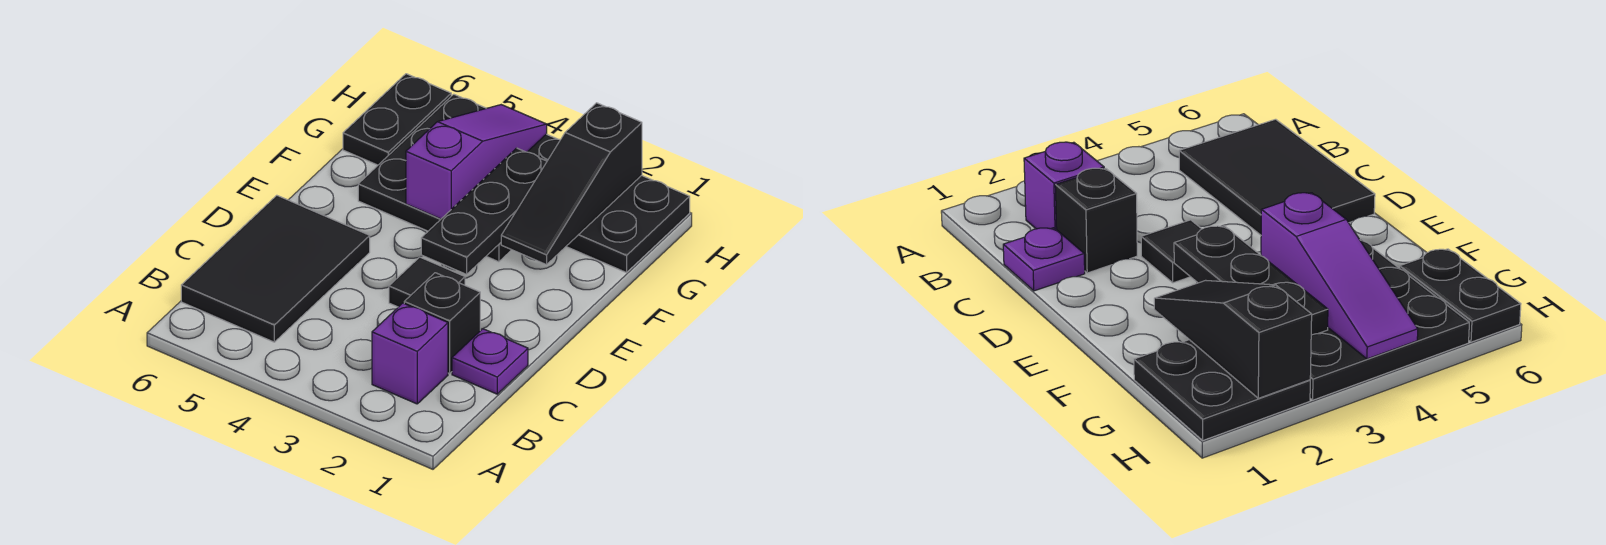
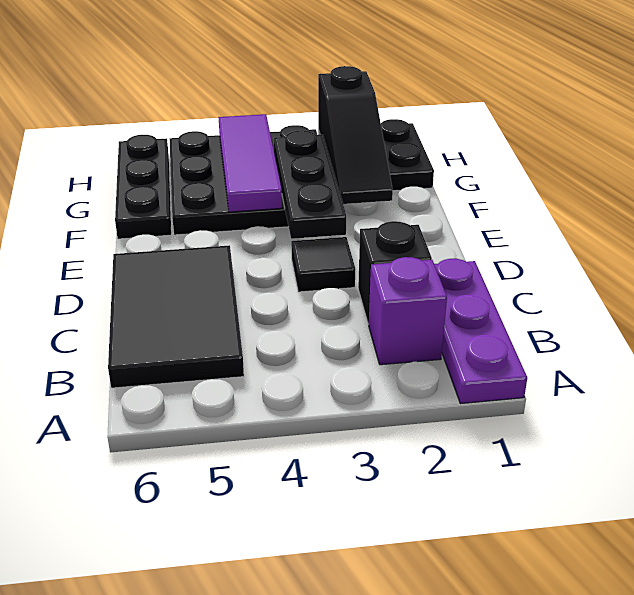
purple plate C1 level 1 -> purple plate A1:C1 level 1
purple slope F4:H4 level 2 top F -> purple tile F4:H4 level 2
black plate G6:H6 level 1 -> black plate F6:H6 level 1

